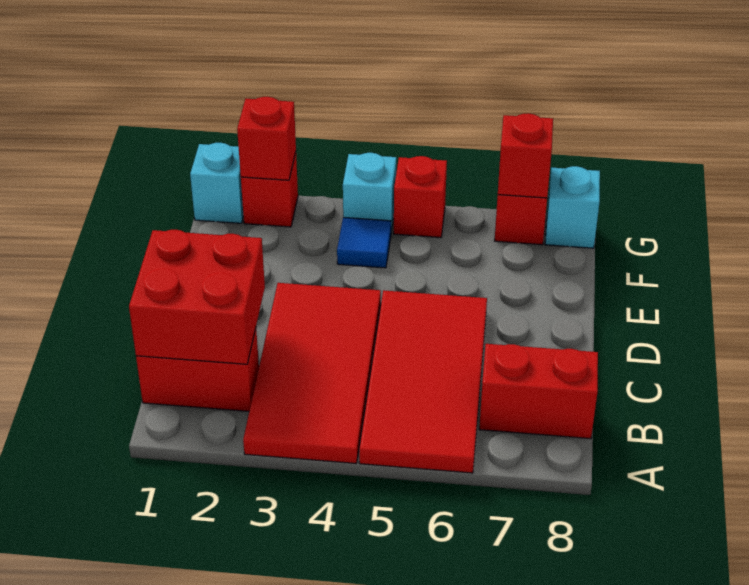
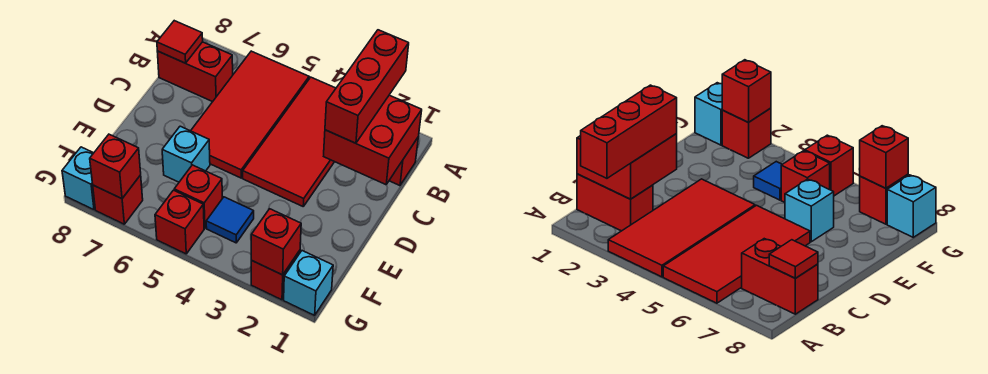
none -> red brick A2:C2 level 3
none -> red tile B8 level 2
none -> red brick F5 level 1
cyan brick G4 level 1 -> cyan brick E6 level 1

